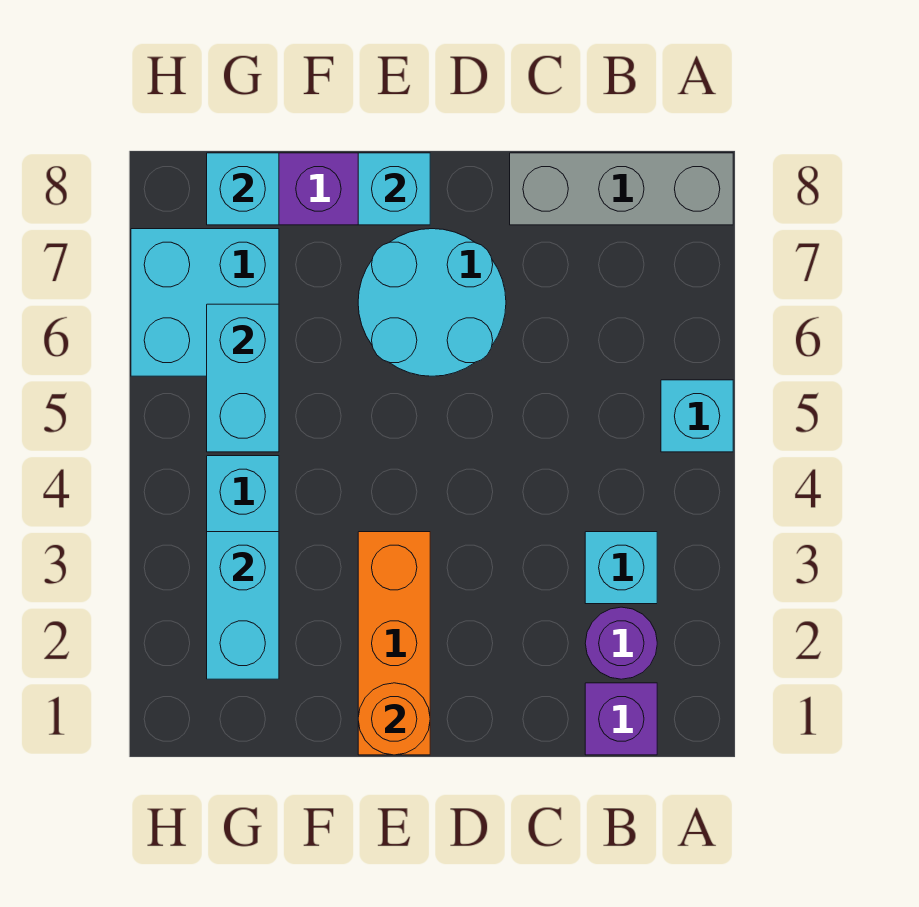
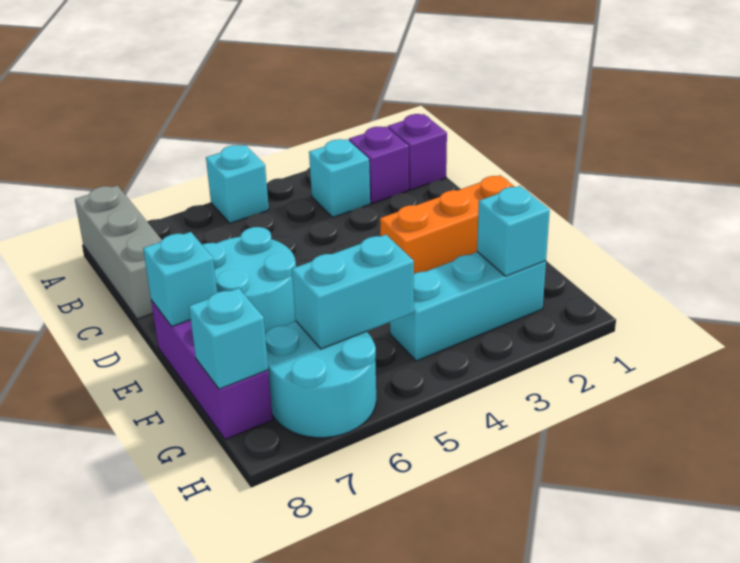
purple round brick B2 level 1 -> purple brick B2 level 1
orange round brick E1 level 2 -> none
cyan brick G2:G3 level 2 -> cyan brick G2 level 2
cyan brick G6:H7 level 1 -> cyan round brick G6:H7 level 1

